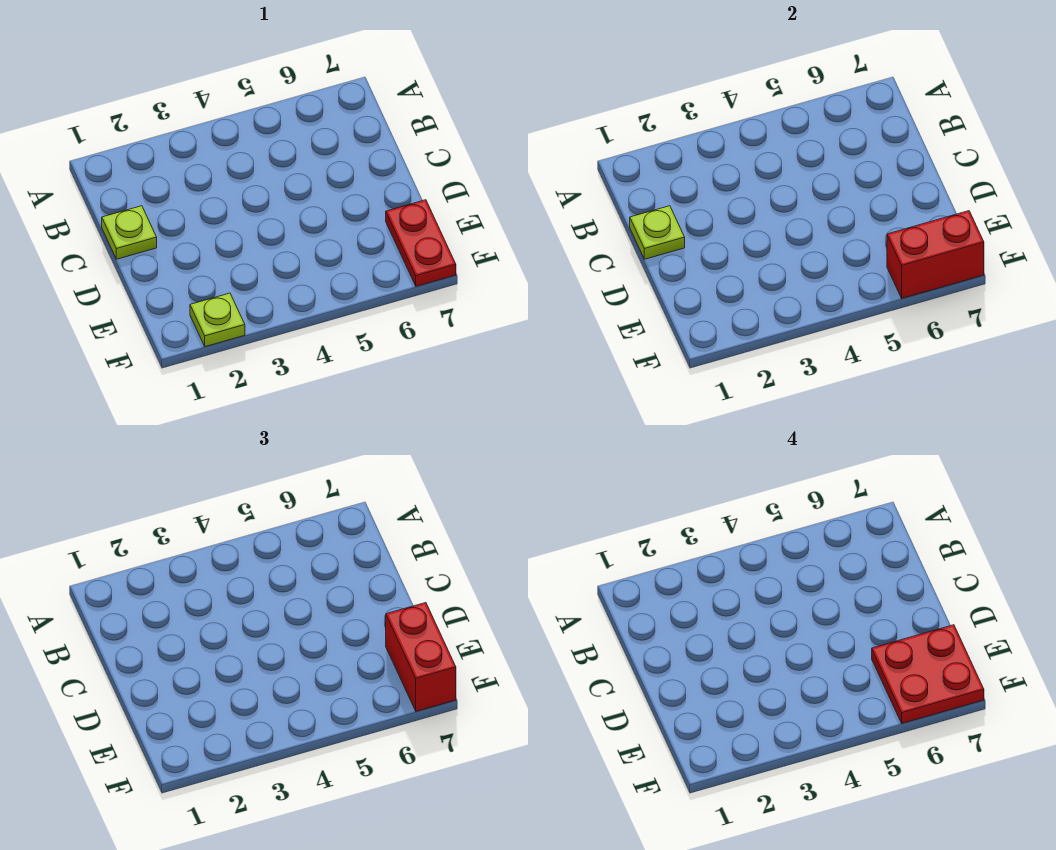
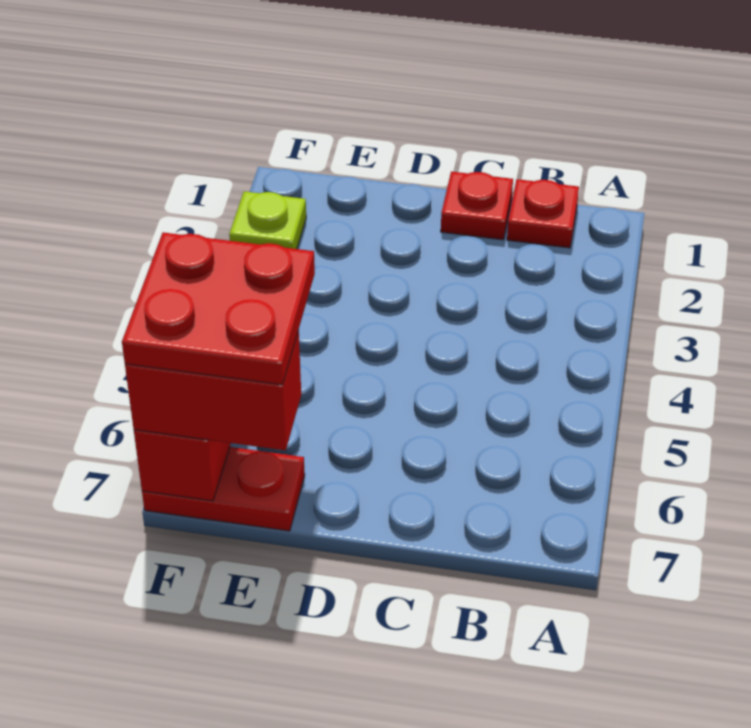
none -> red plate B1 level 1
lime plate C1 level 1 -> red plate C1 level 1
lime plate C1 level 2 -> none

